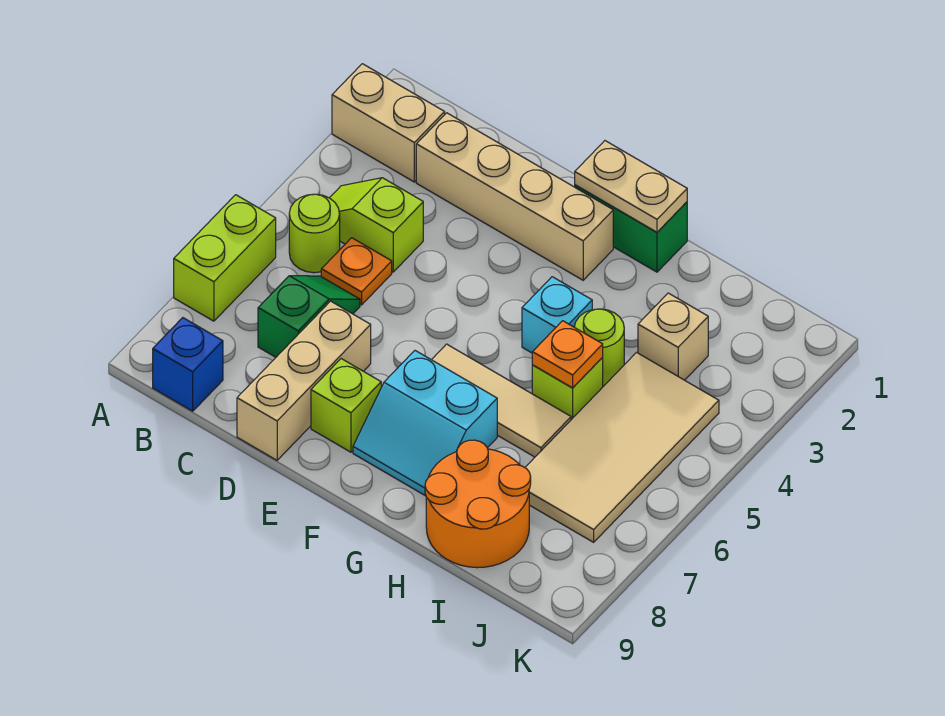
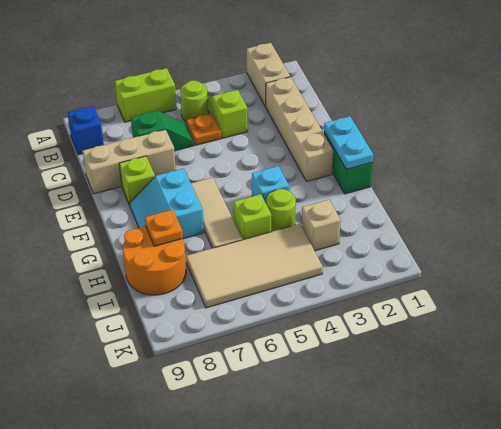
tan plate F1:G1 level 2 -> cyan plate F1:G1 level 2
orange plate H5 level 2 -> orange plate H8 level 2

